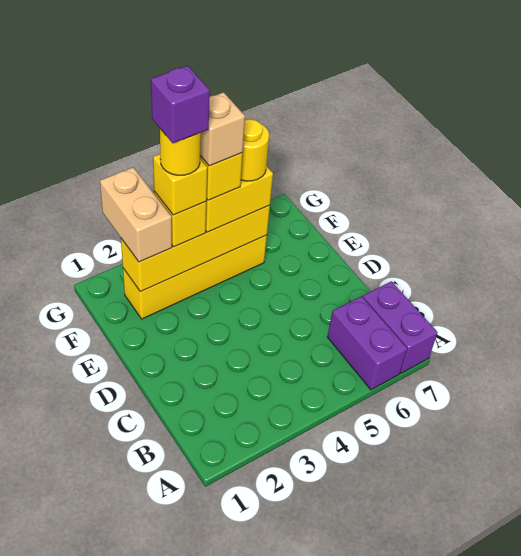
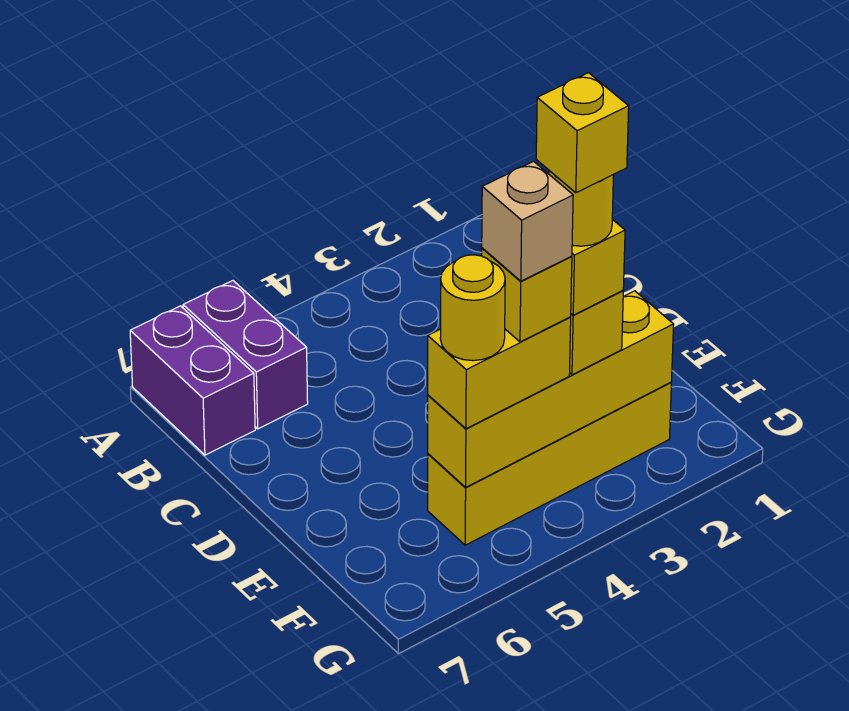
tan brick F2:G2 level 3 -> none
purple brick F3 level 6 -> yellow brick F3 level 6

